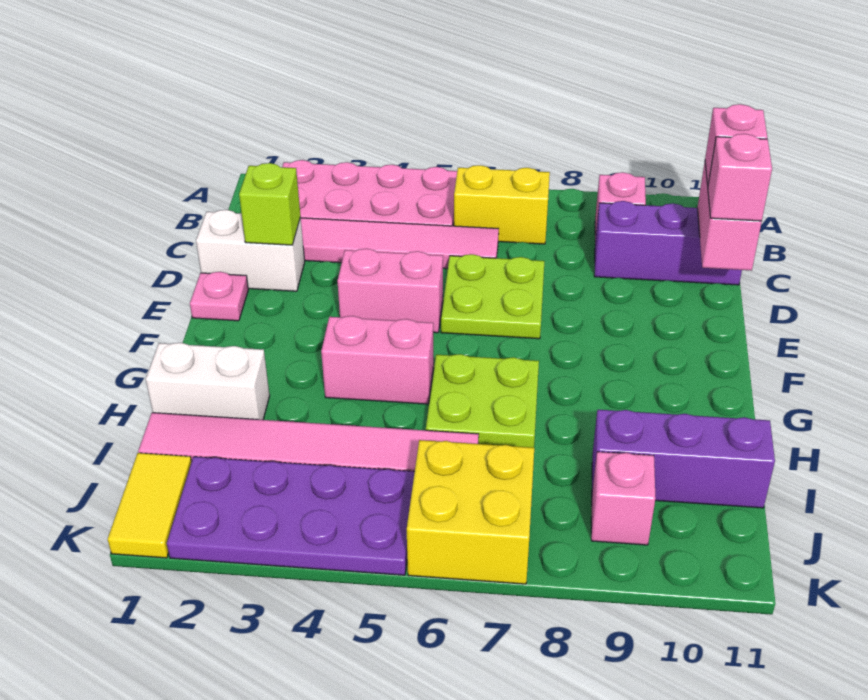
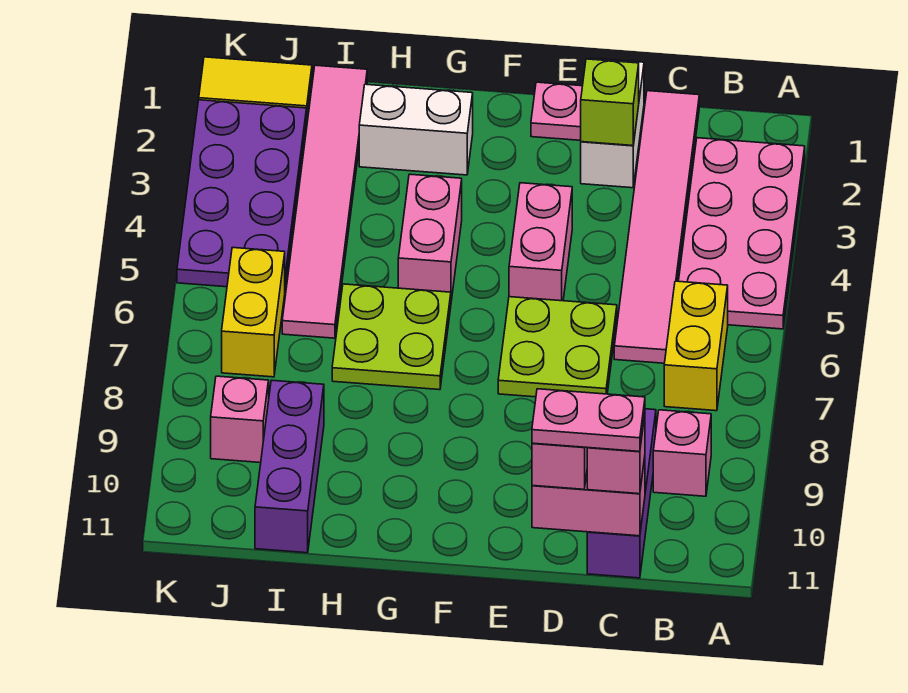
none -> pink plate C11:D11 level 4
white brick H1:H2 level 1 -> white brick G2:H2 level 1
yellow brick J6:K7 level 1 -> yellow brick J6:J7 level 1

